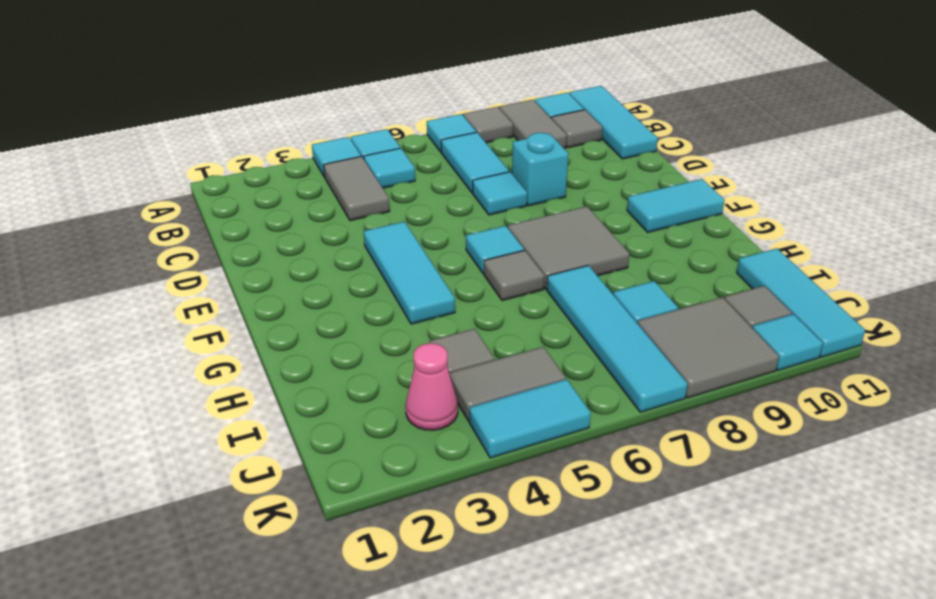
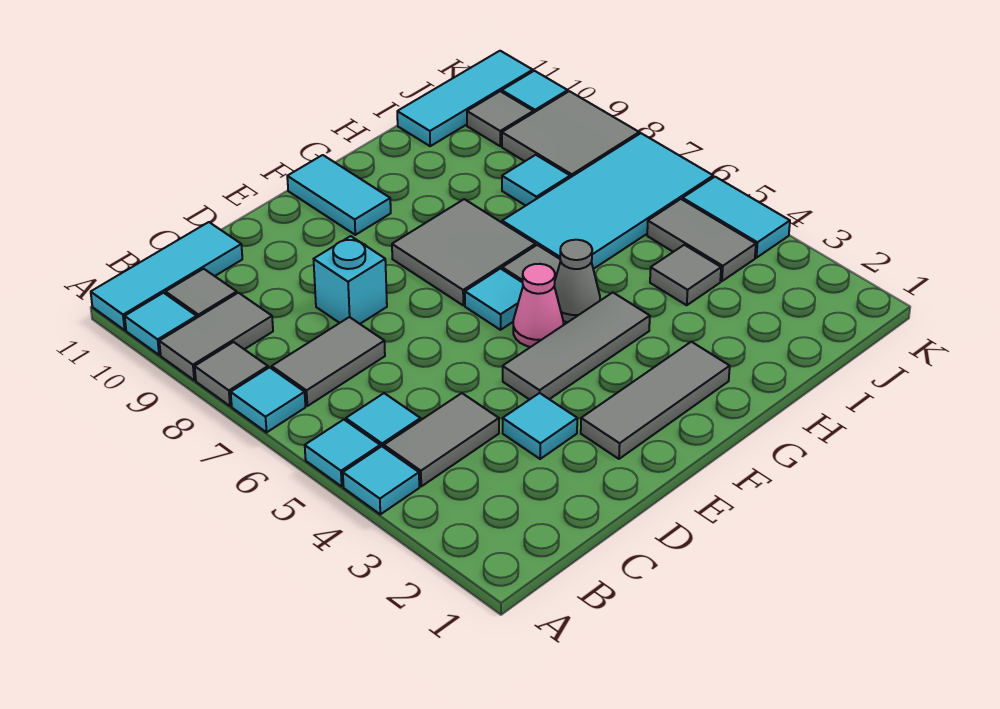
cyan tile B7:C7 level 1 -> grey tile B7:C7 level 1
cyan tile D7 level 1 -> cyan tile D3 level 1
none -> grey tile E2:G2 level 1
cyan tile E4:G4 level 1 -> grey tile E4:G4 level 1
none -> grey cone G5 level 1
cyan tile H7:K7 level 1 -> cyan tile H6:K7 level 1
pink cone J3 level 1 -> pink cone F5 level 1

